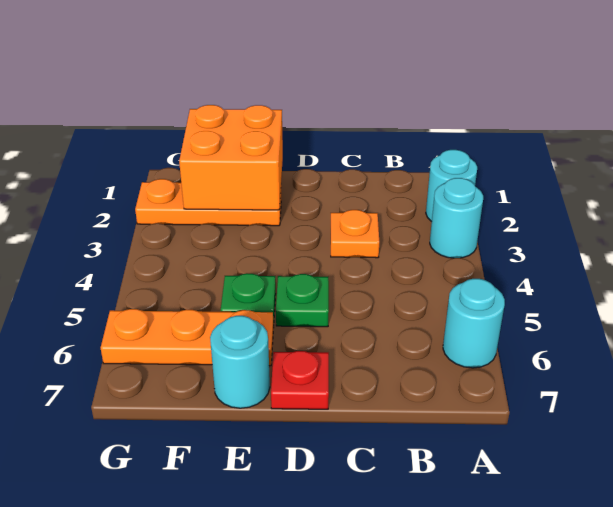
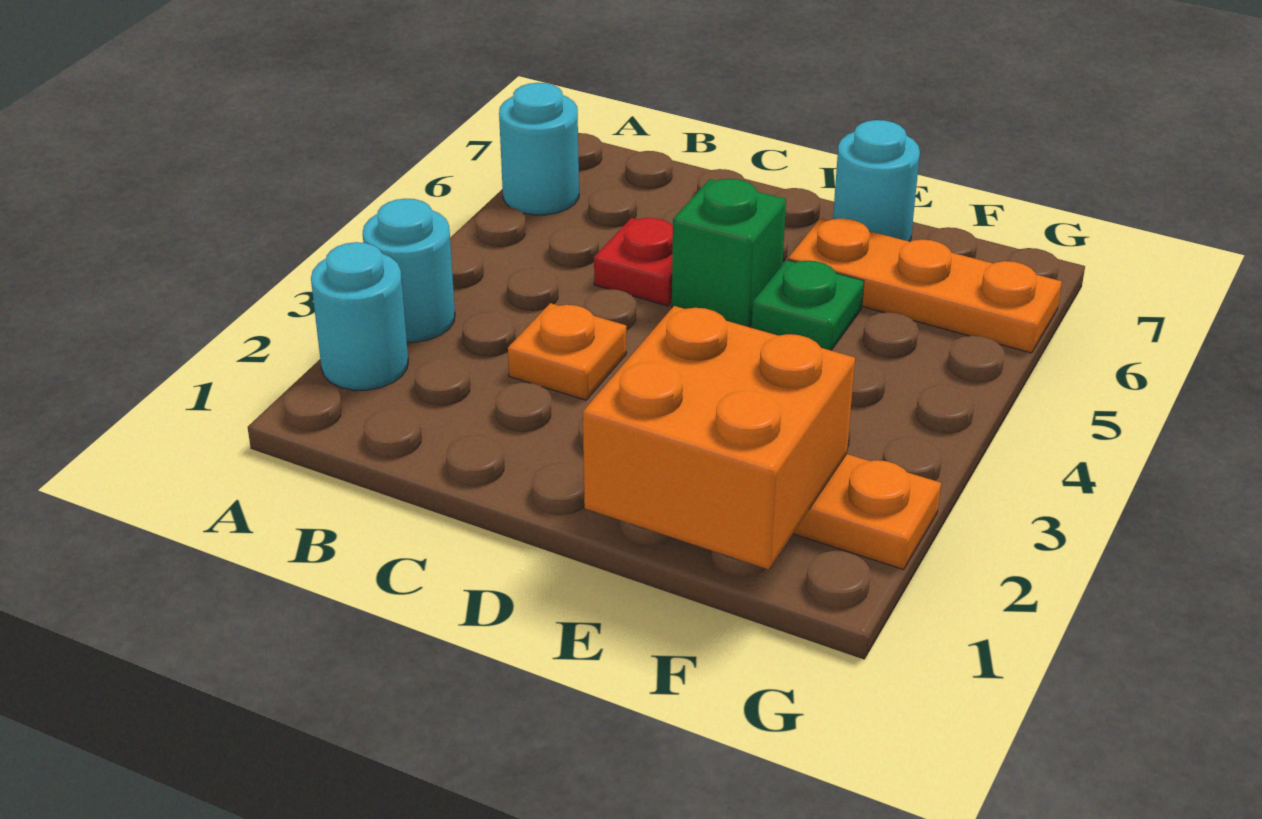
green plate D5 level 1 -> green brick D5 level 1
red plate D7 level 1 -> red plate C5 level 1

